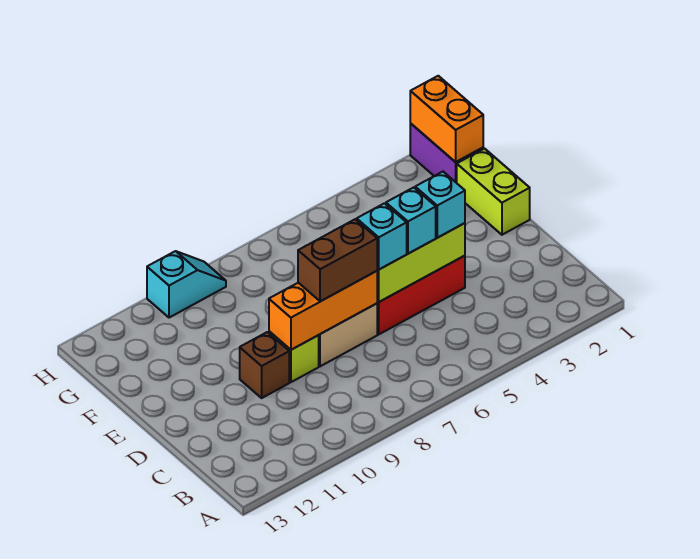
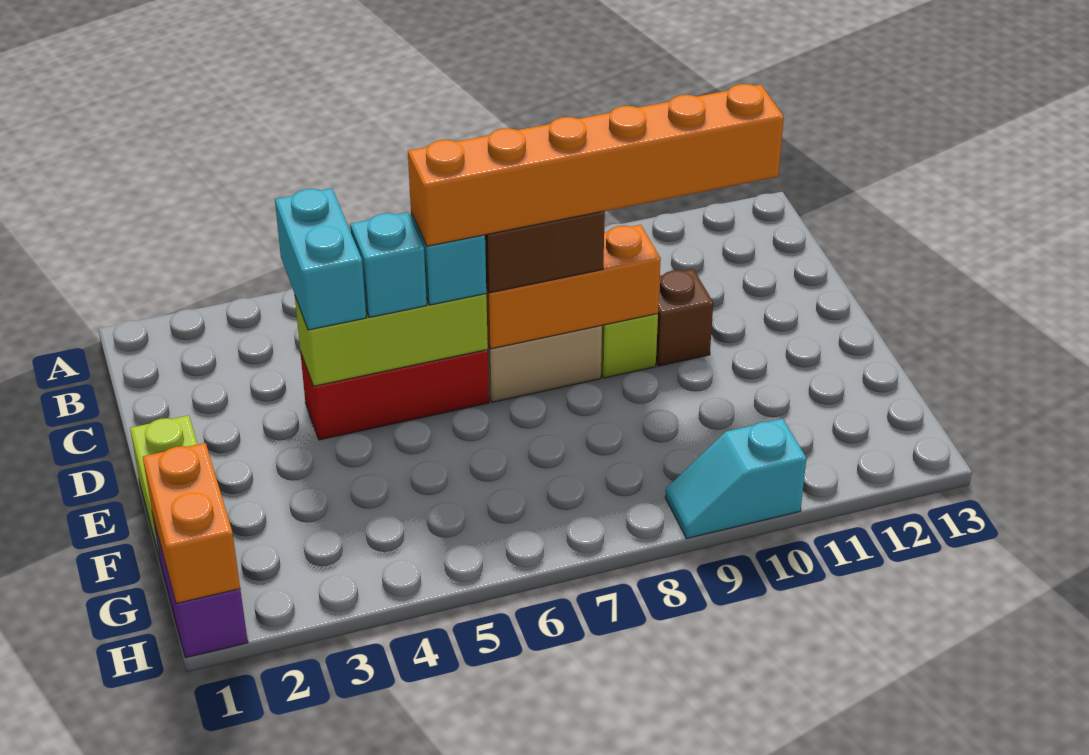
cyan brick D4 level 3 -> cyan brick C4:D4 level 3
none -> orange brick D6:D11 level 4

